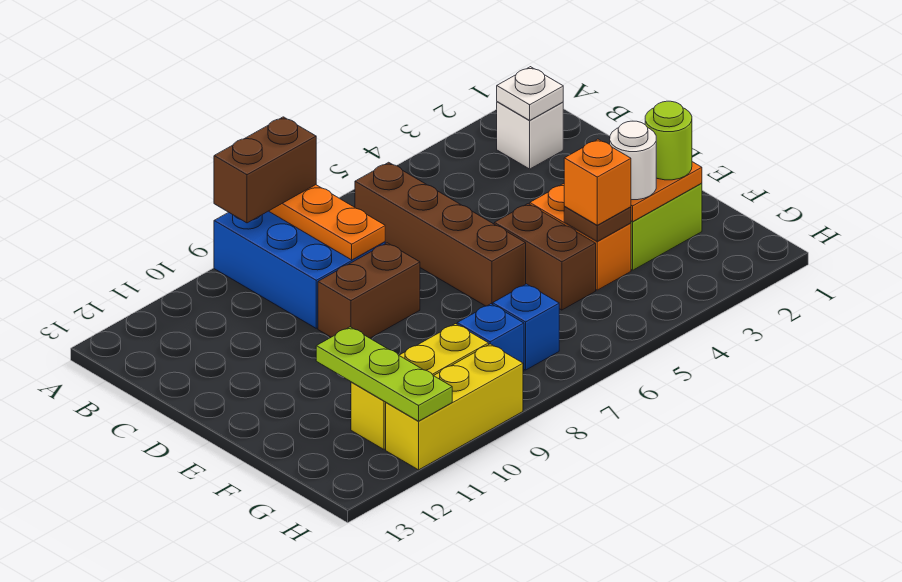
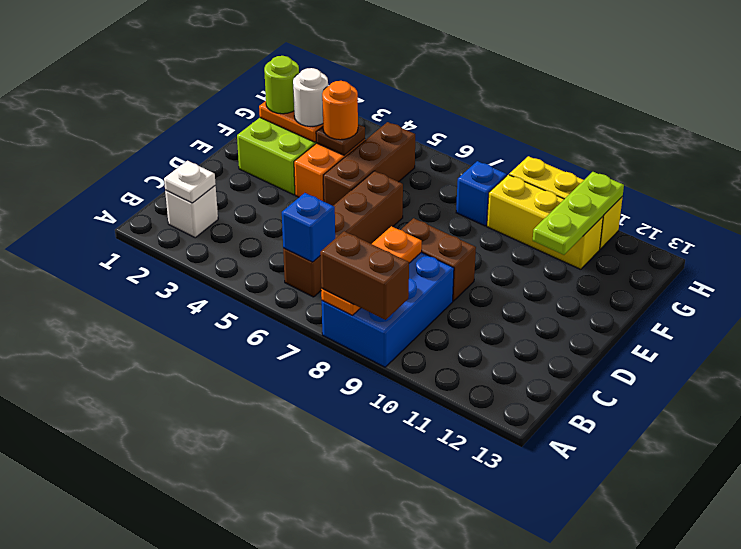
brown brick E5:F5 level 1 -> brown brick E5:G5 level 1
orange brick F4 level 3 -> orange round brick F4 level 3
blue brick G7 level 1 -> blue brick B6 level 2

